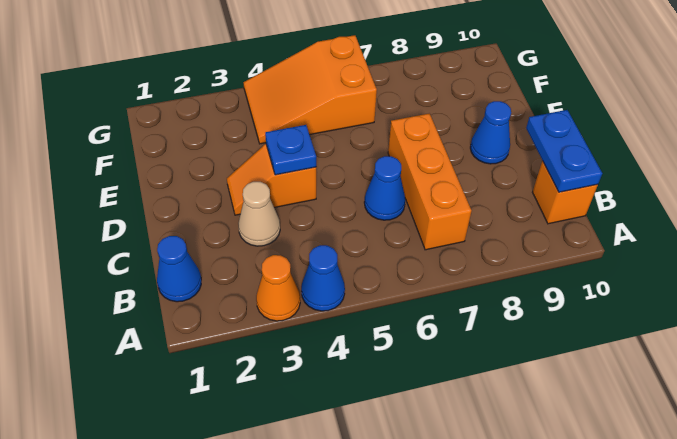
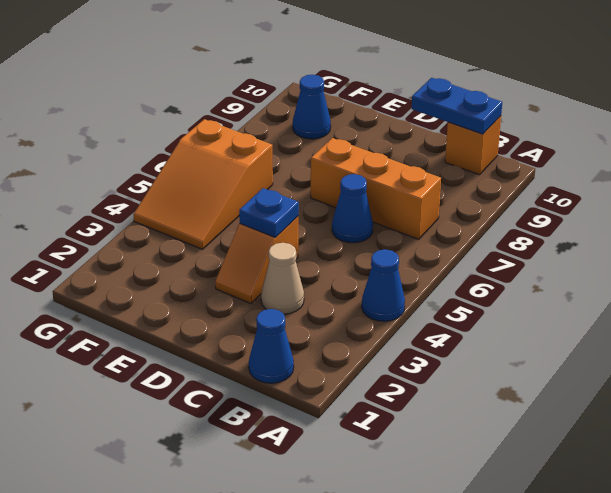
orange cone A3 level 1 -> none
blue cone D9 level 1 -> blue cone F9 level 1

